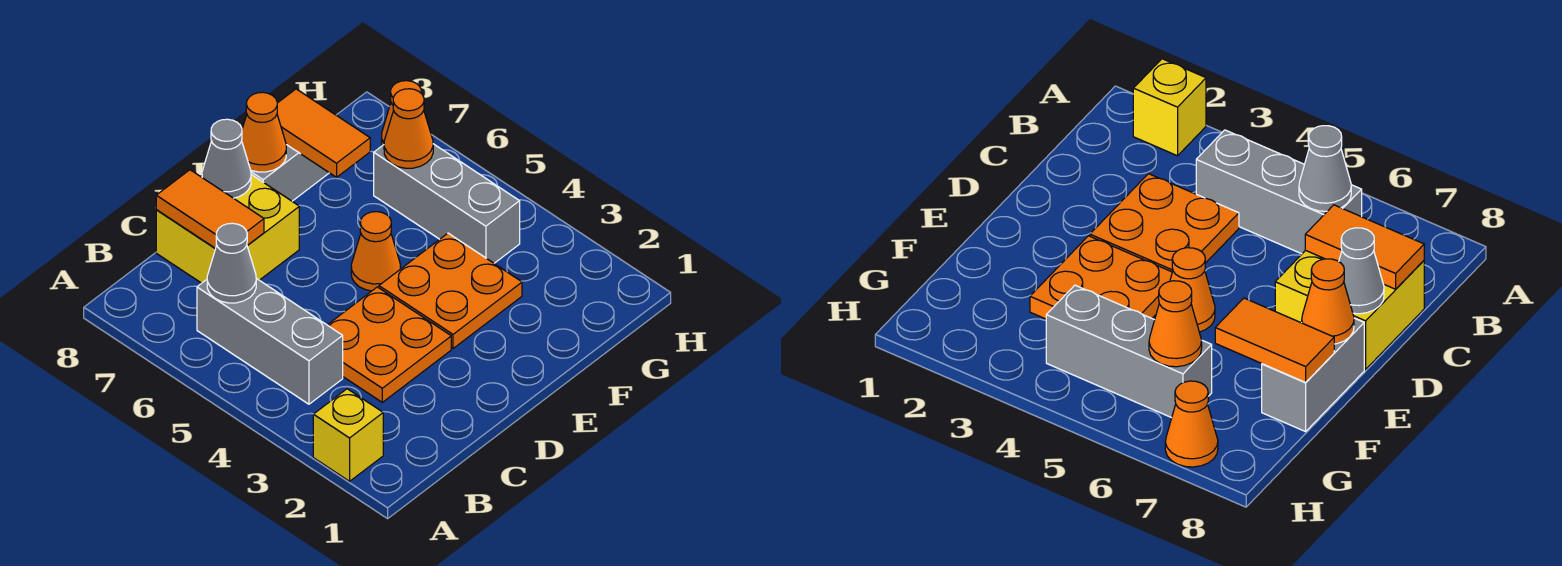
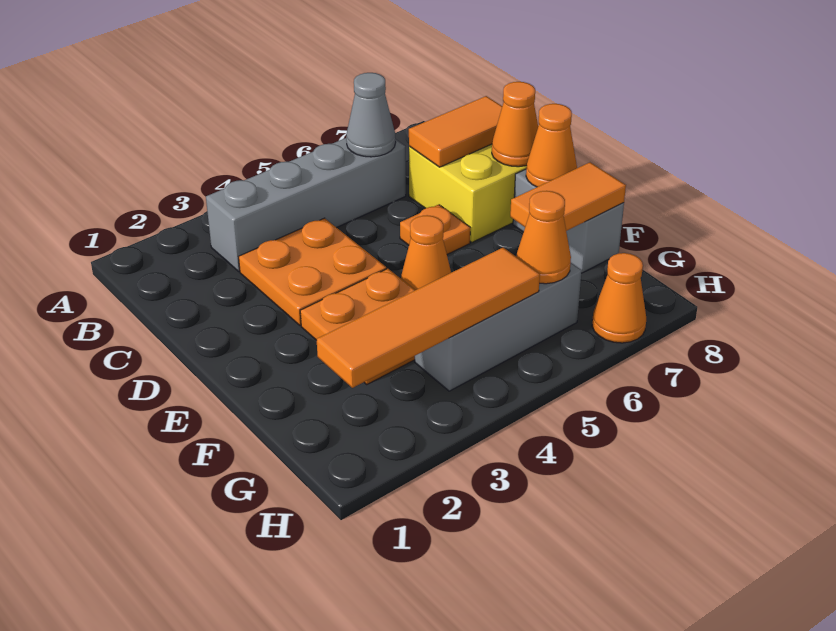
yellow brick A2 level 1 -> none
grey brick B4:B6 level 1 -> grey brick B3:B6 level 1
none -> orange plate D6 level 1
grey cone D8 level 2 -> orange cone D8 level 2
none -> orange tile G2:G5 level 2

